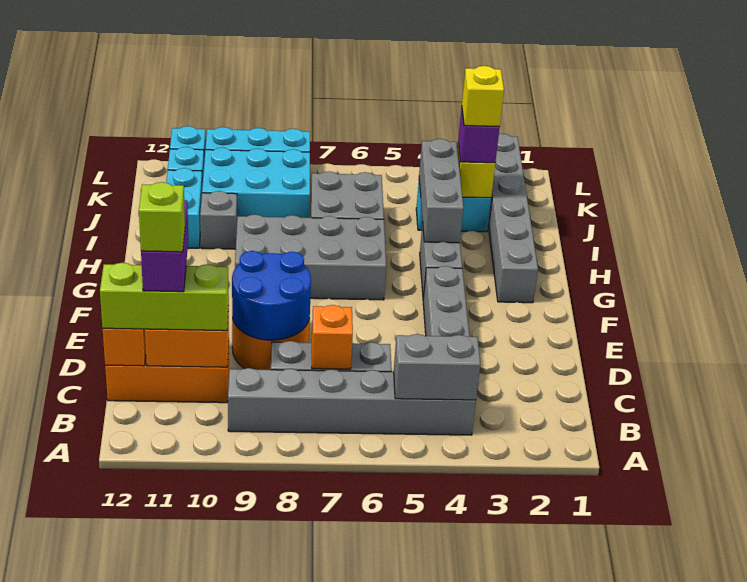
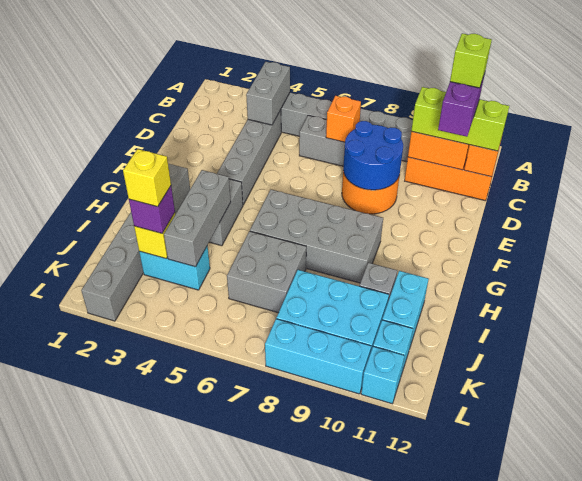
grey brick B4:B5 level 2 -> grey brick B4:C4 level 2

